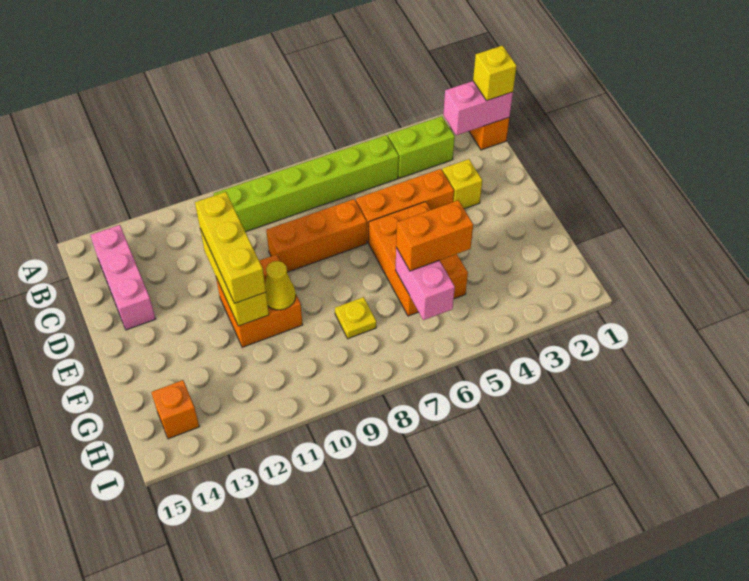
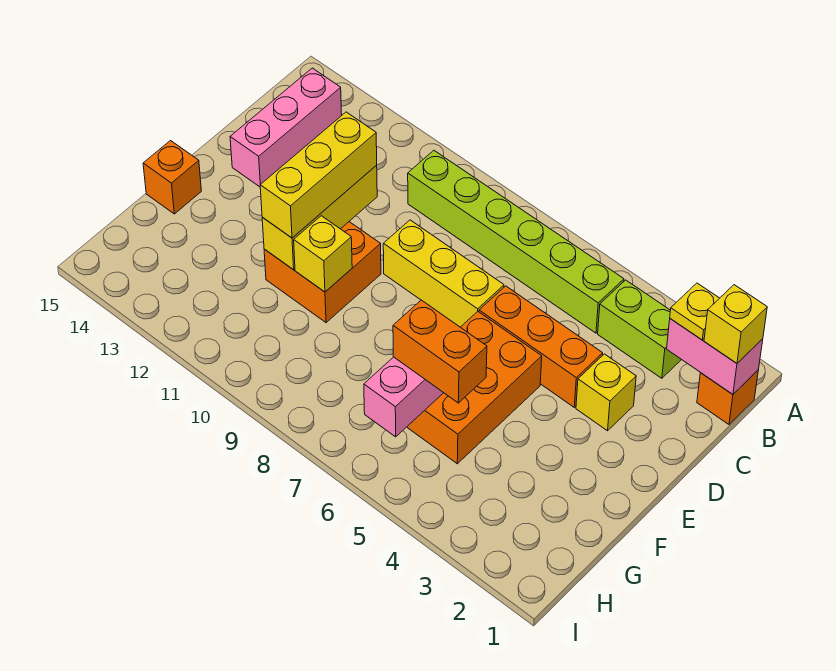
orange brick D7:D9 level 1 -> yellow brick D7:D9 level 1
yellow cone F10 level 2 -> yellow brick F10 level 2
yellow plate G8 level 1 -> yellow plate B2 level 3
orange brick H14 level 1 -> orange brick F15 level 1

